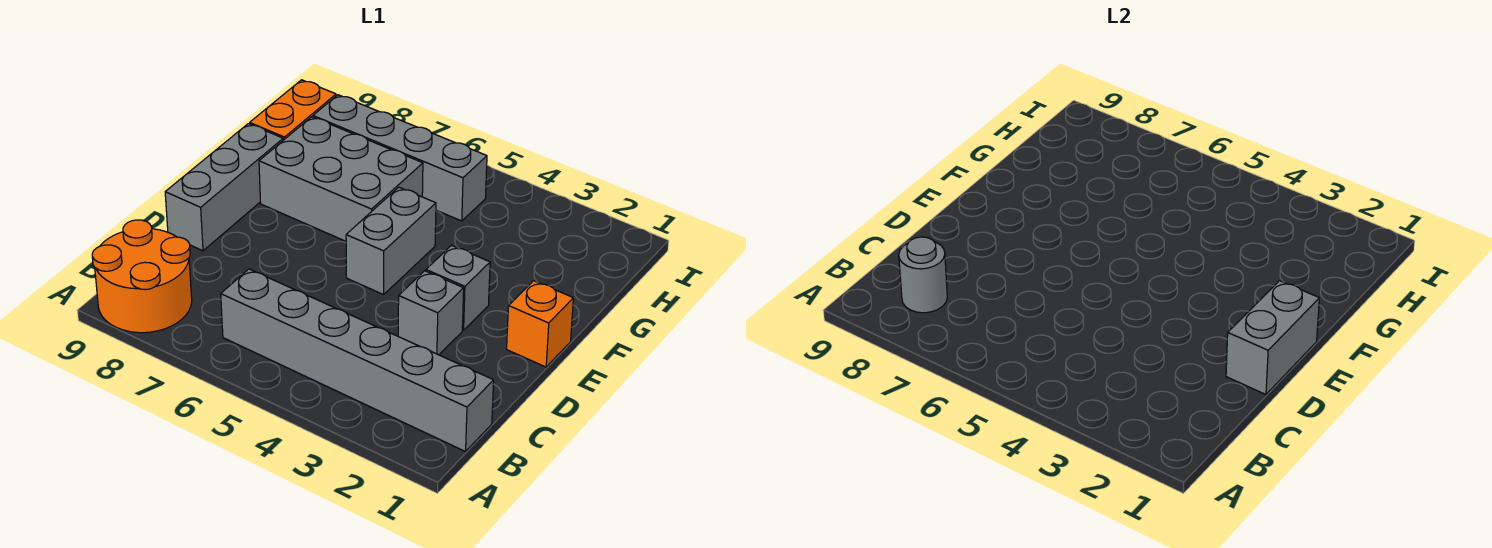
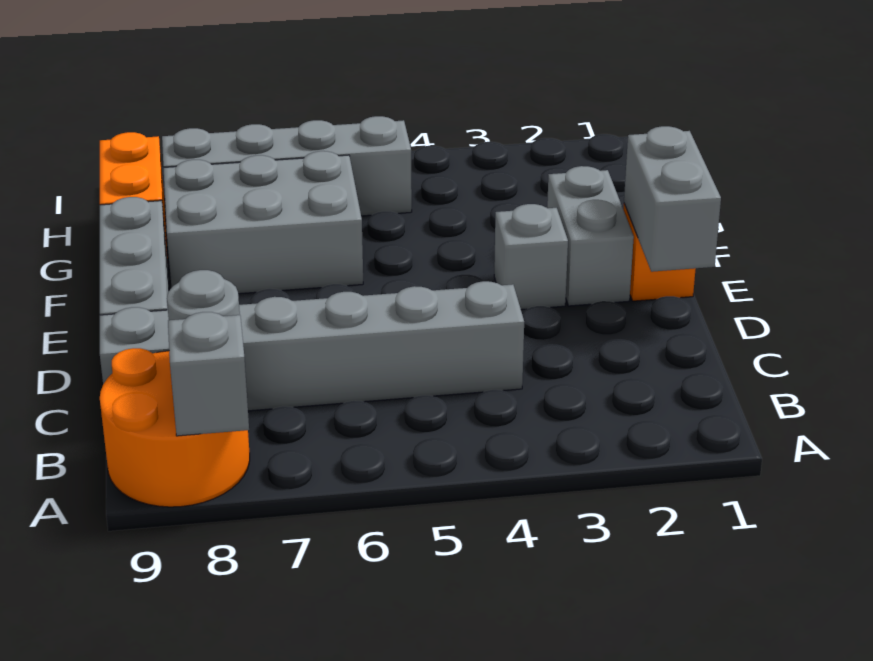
grey brick B1:B6 level 1 -> grey brick C4:C9 level 1
grey brick D3 level 1 -> grey brick A8 level 2
grey brick E5:F5 level 1 -> grey brick E2:F2 level 1

